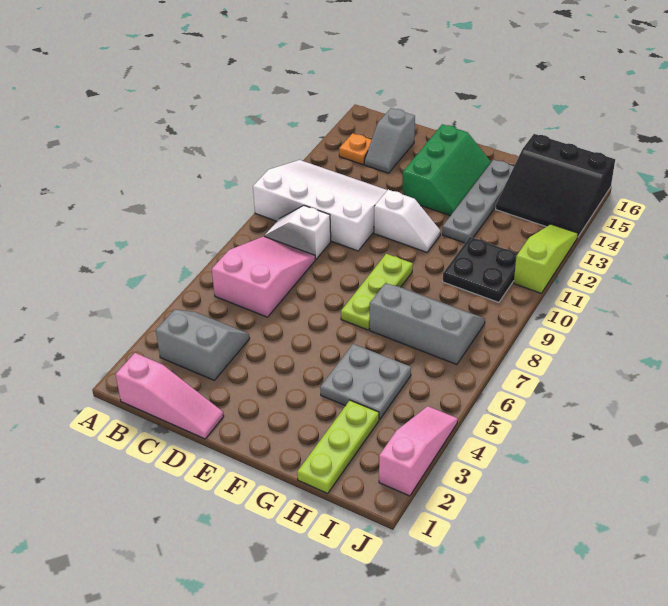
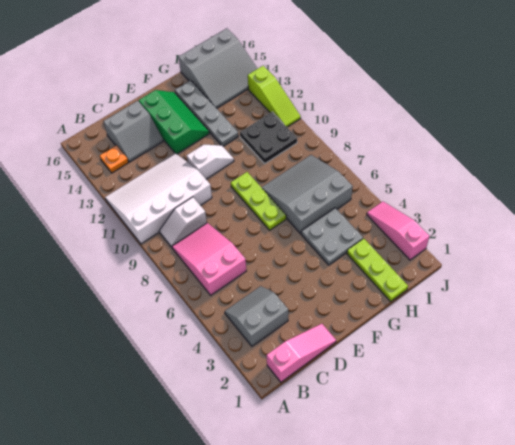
grey slope C14:C15 level 1 top 15 -> grey slope C14:D15 level 1 top 15
grey slope G7:I8 level 1 top 7 -> grey slope G6:I8 level 1 top 6
black slope H14:J16 level 1 top 16 -> grey slope H14:J16 level 1 top 16
lime slope J11:J13 level 1 top 11 -> lime slope J11:J13 level 1 top 13

